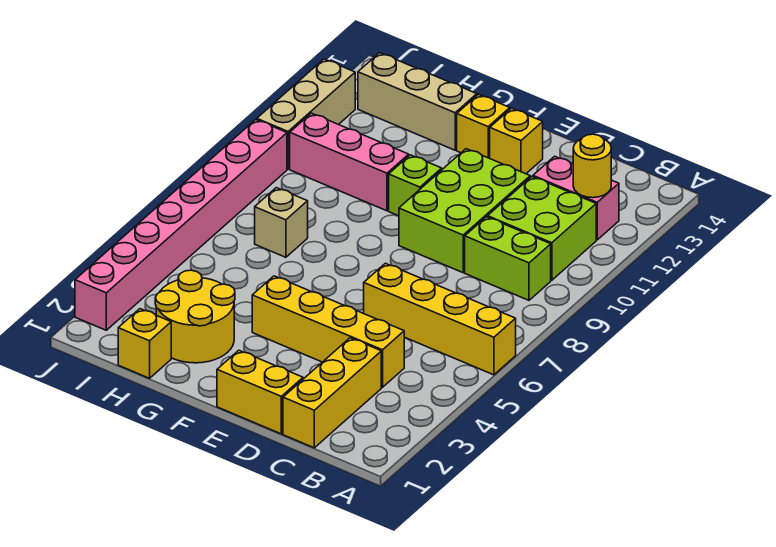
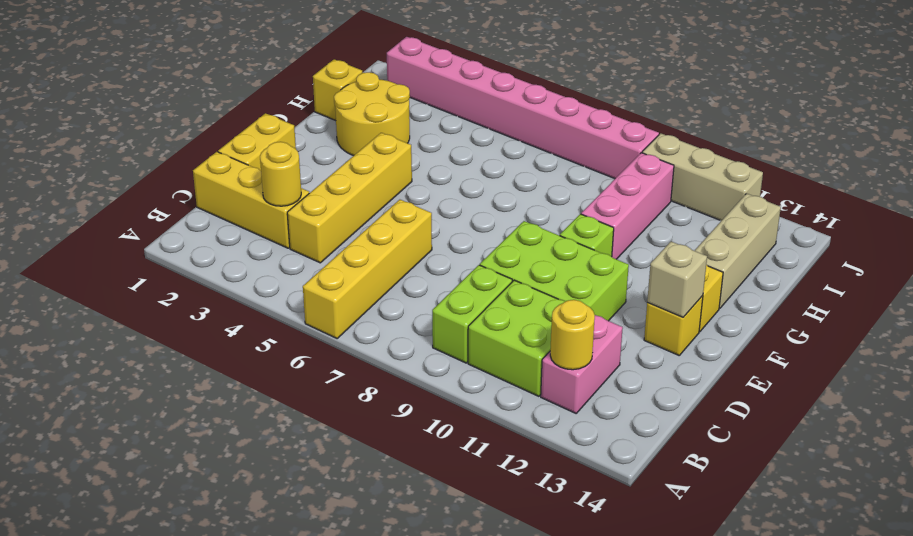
none -> yellow round brick C3 level 2
tan brick H7 level 1 -> tan brick E13 level 2

